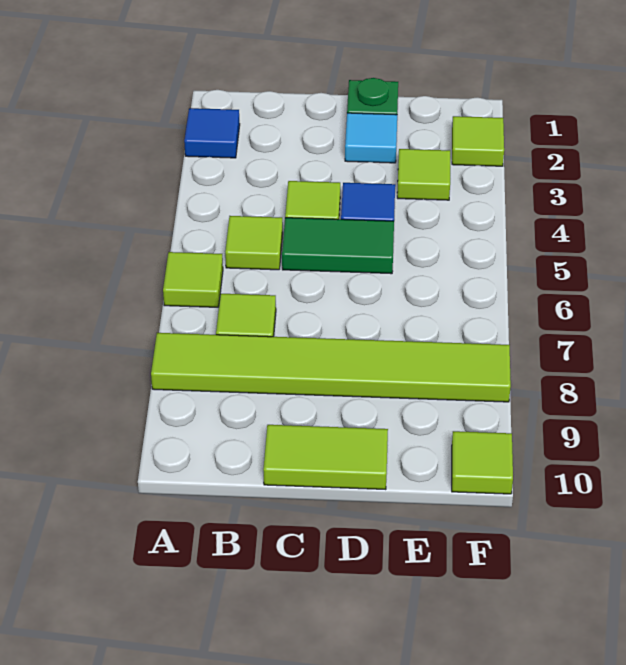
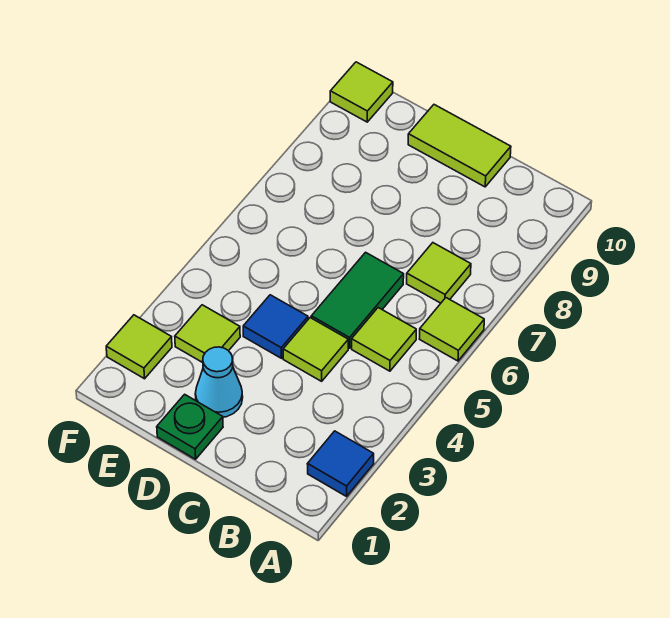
lime tile A8:F8 level 1 -> none
green tile C5:D5 level 1 -> green tile C5:C6 level 1
cyan tile D2 level 1 -> cyan cone D2 level 1

